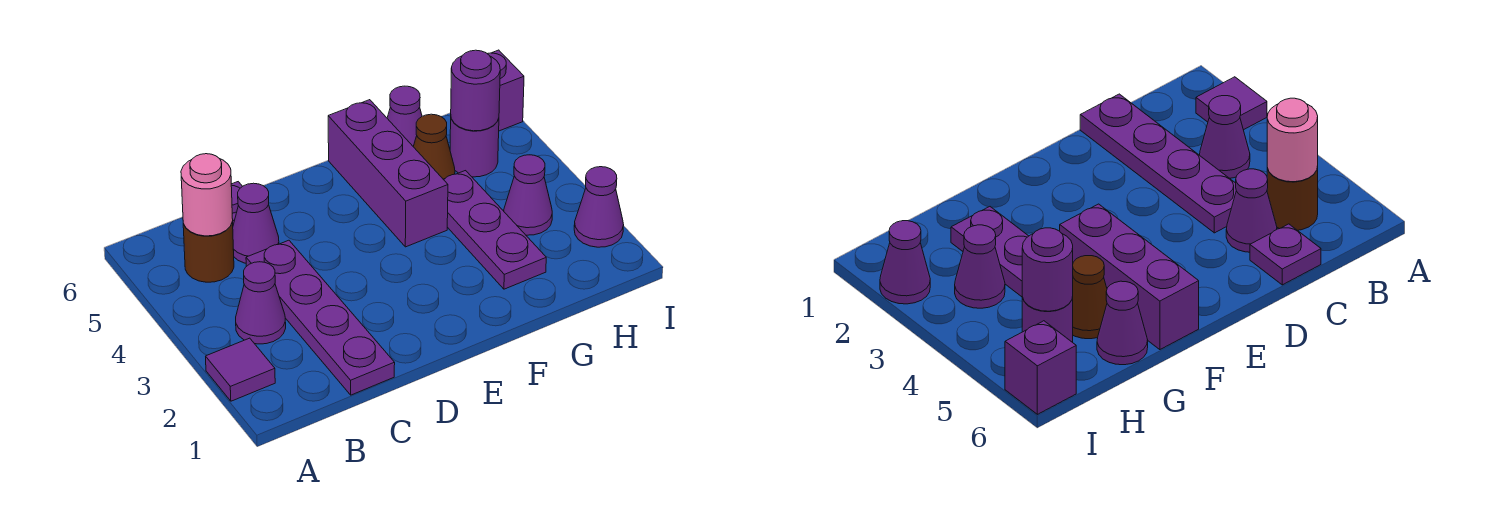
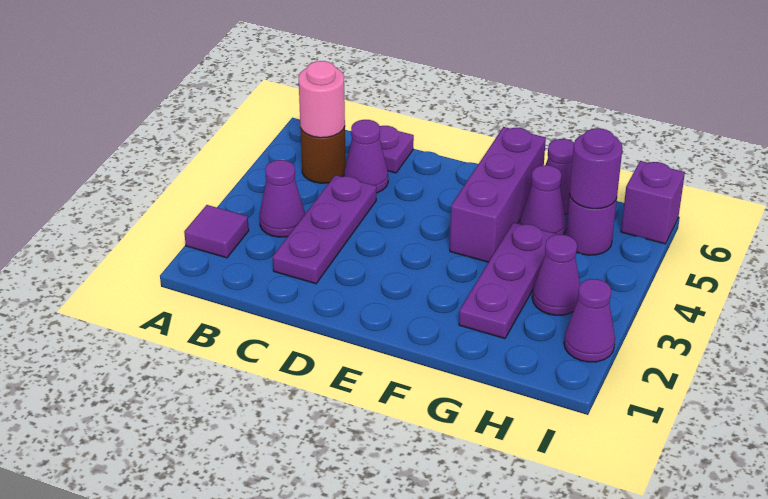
purple plate C1:C4 level 1 -> purple plate C2:C4 level 1
brown cone G5 level 1 -> purple cone G5 level 1

